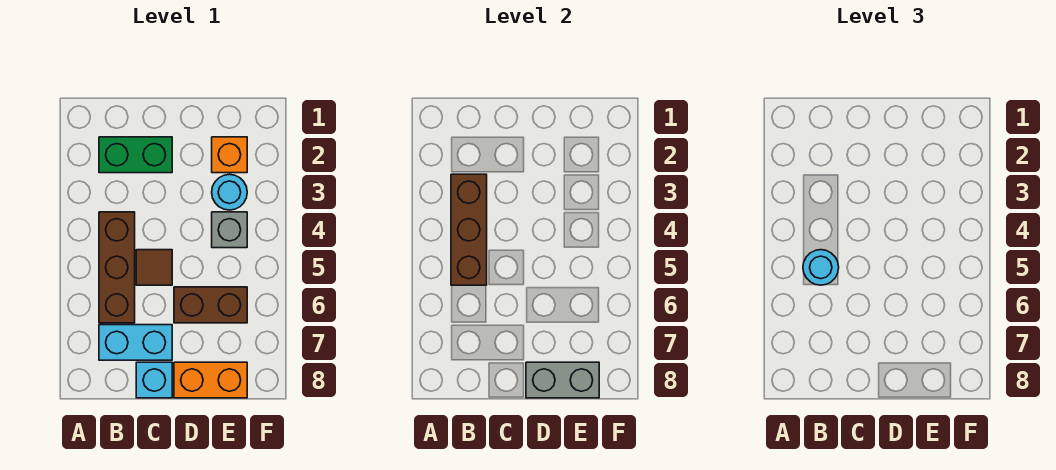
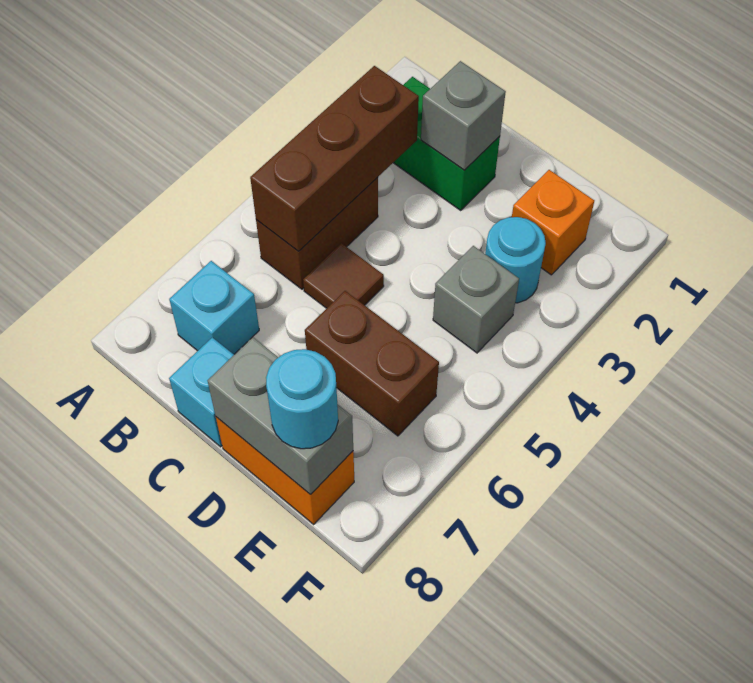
brown brick B4:B6 level 1 -> brown brick B4:B5 level 1
cyan round brick B5 level 3 -> cyan round brick E8 level 3
cyan brick B7:C7 level 1 -> cyan brick B7 level 1
none -> grey brick C2 level 2

